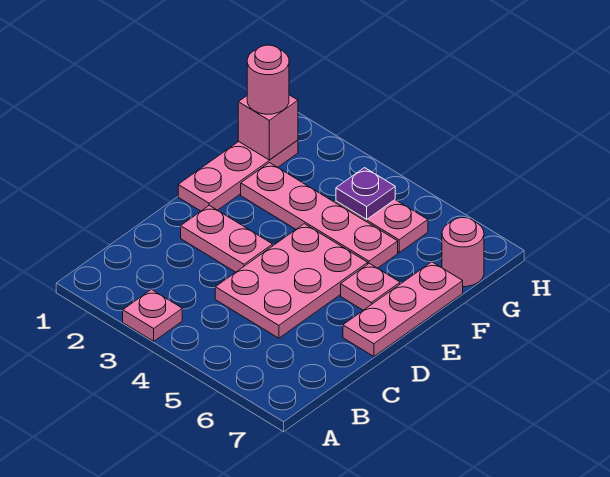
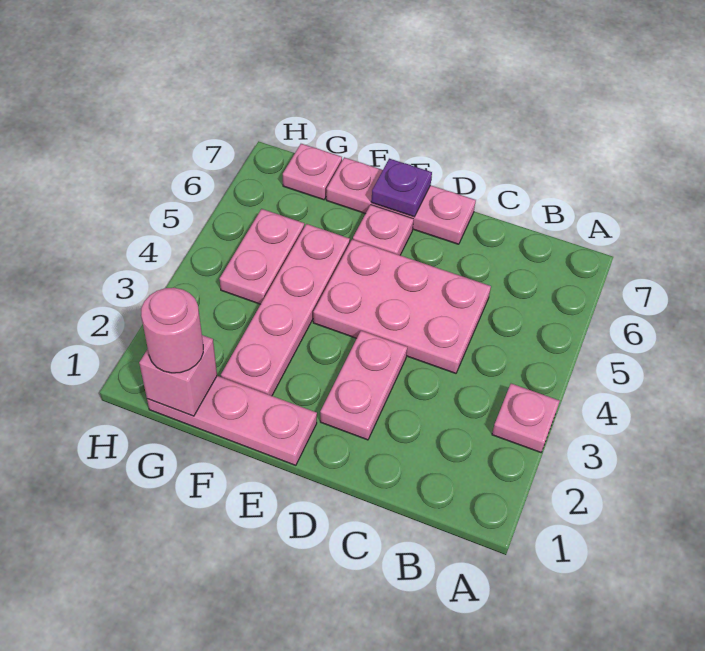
purple plate G4 level 2 -> purple plate E7 level 2
pink round brick G7 level 1 -> pink plate G7 level 1

